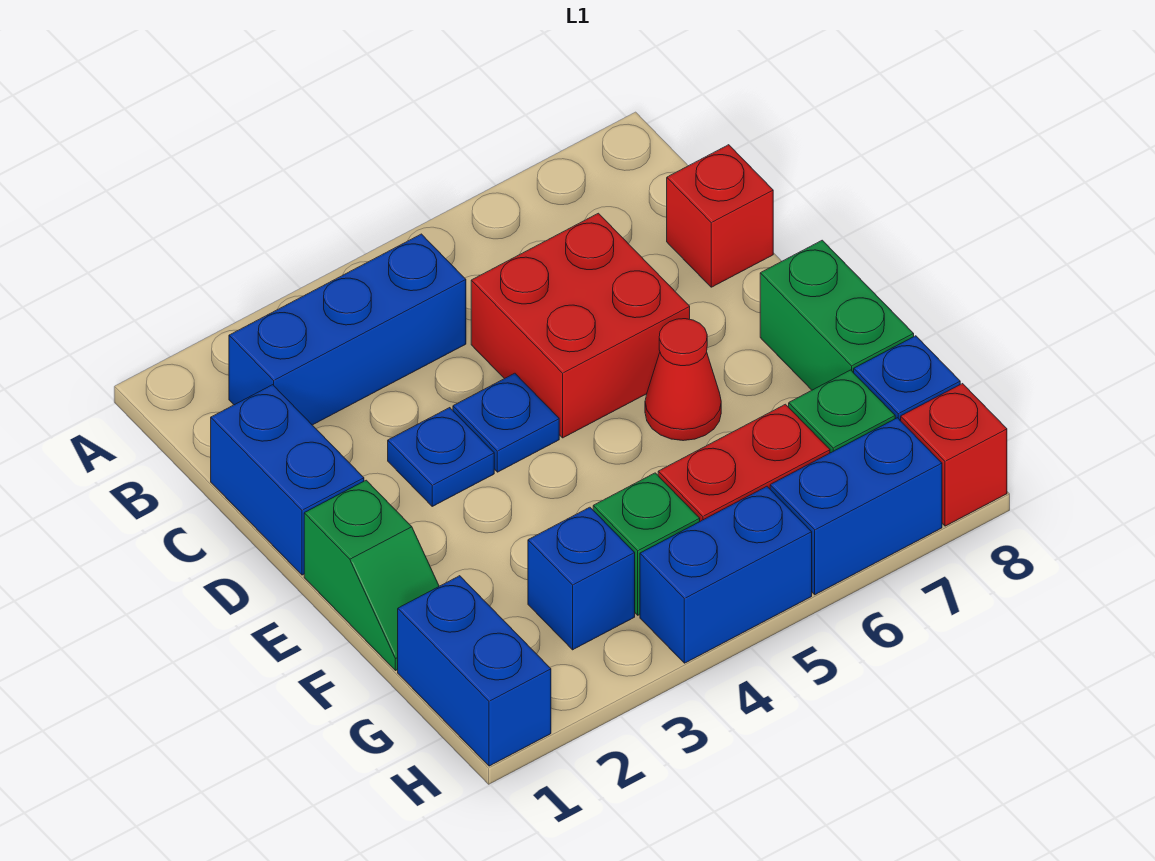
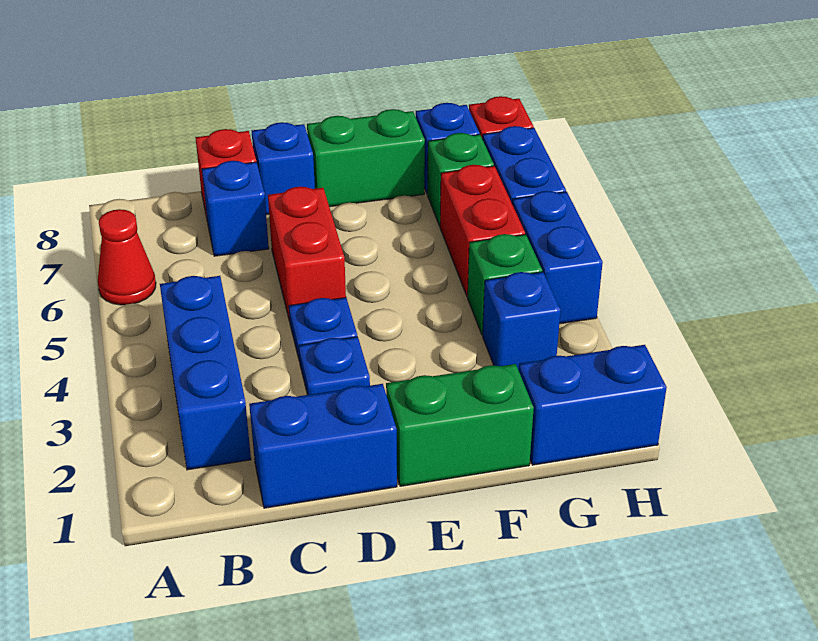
red brick C5:D6 level 1 -> red brick D5:D6 level 1
none -> blue brick C7 level 1
none -> blue brick D8 level 1
green slope E1:F1 level 1 top E -> green brick E1:F1 level 1
red cone E6 level 1 -> red cone A6 level 1

